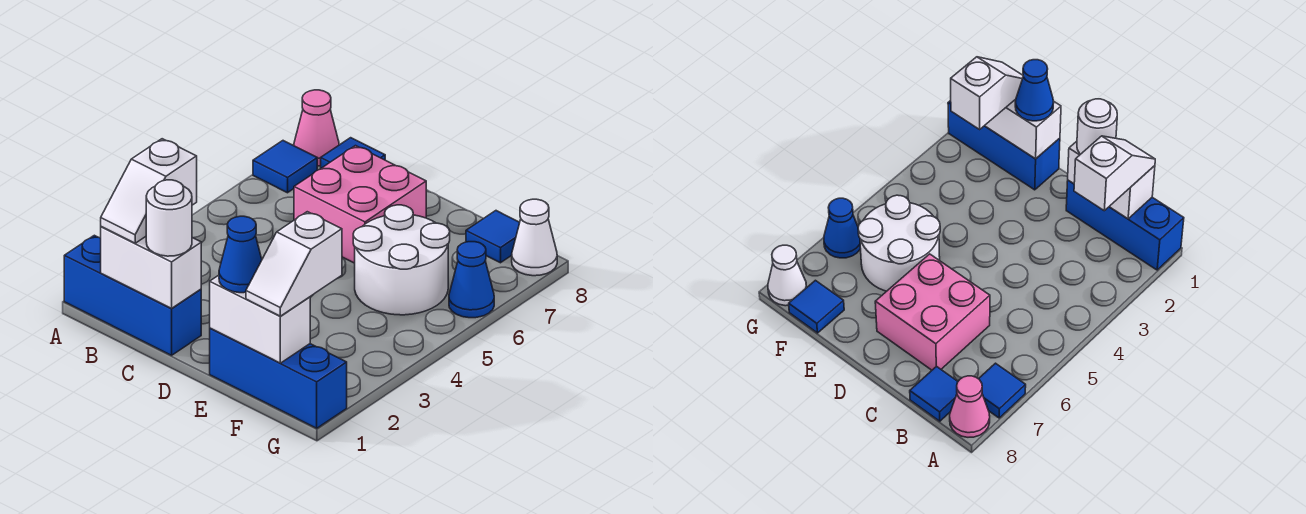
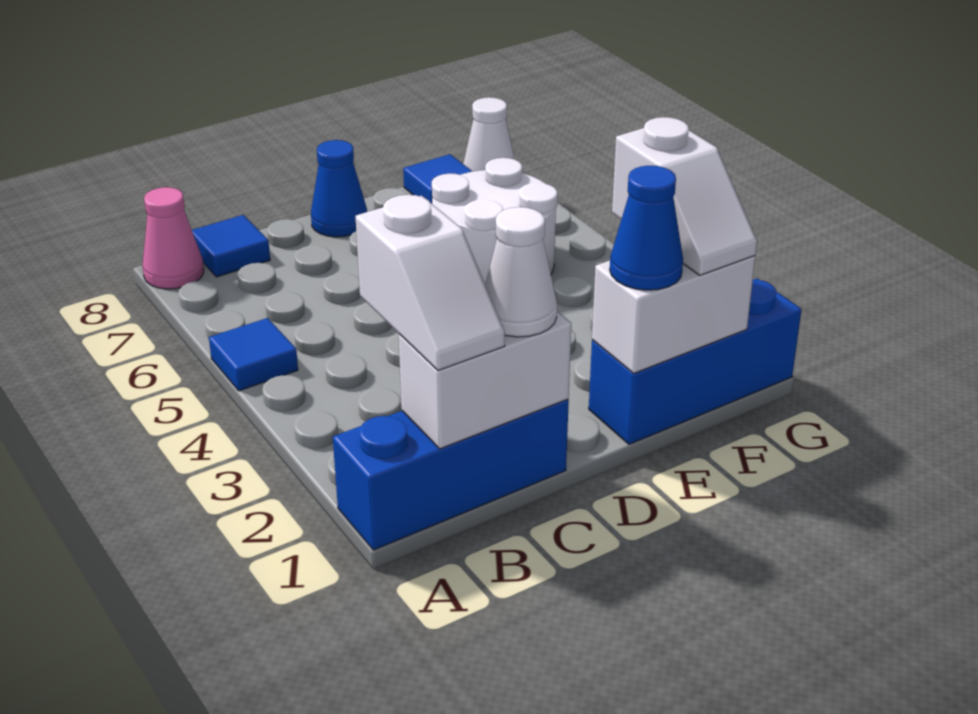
blue tile A7 level 1 -> blue tile A5 level 1
white round brick C1 level 3 -> white cone C1 level 3
pink brick C6:D7 level 1 -> none
blue cone G6 level 1 -> blue cone D8 level 1

